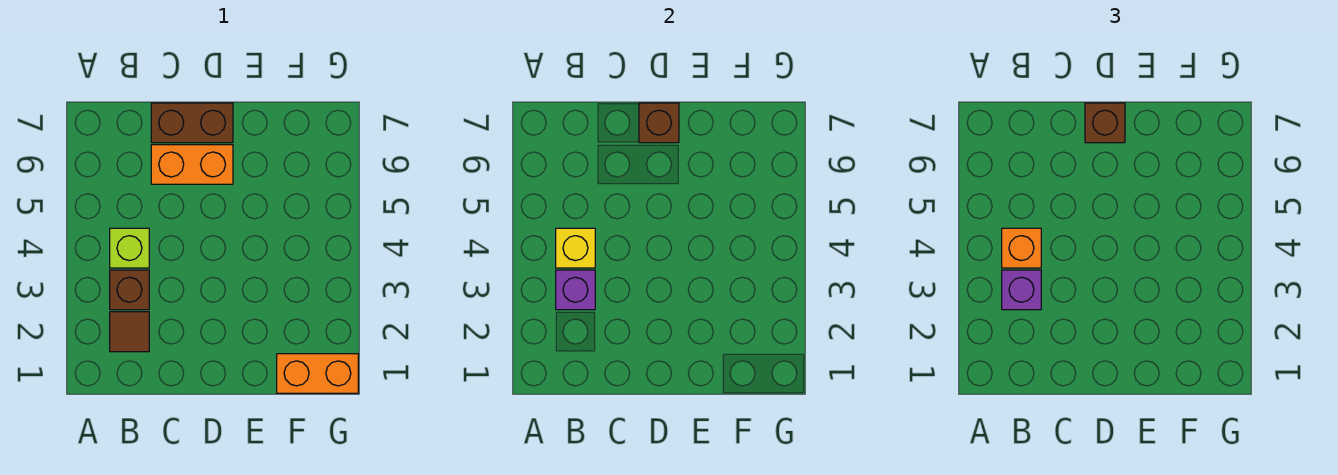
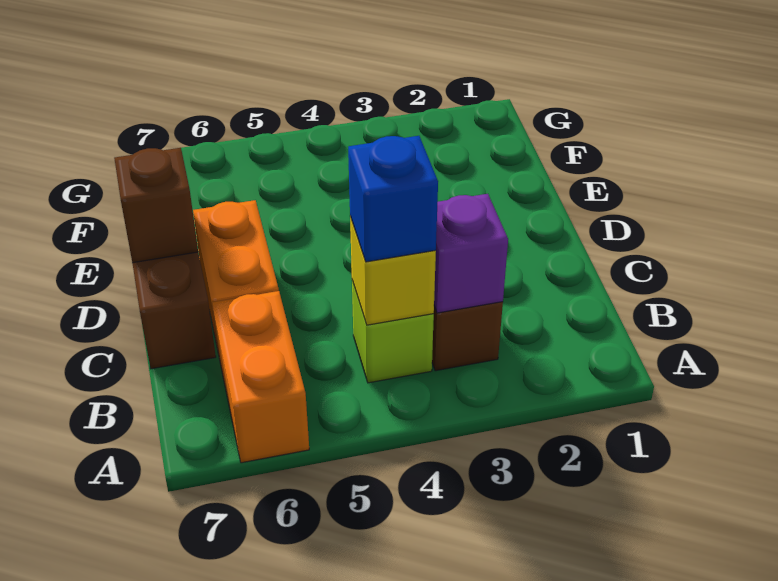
brown tile B2 level 1 -> none
purple brick B3 level 3 -> none
orange brick B4 level 3 -> blue brick B4 level 3
brown brick D7 level 3 -> none
orange brick F1:G1 level 1 -> orange brick A6:B6 level 1

